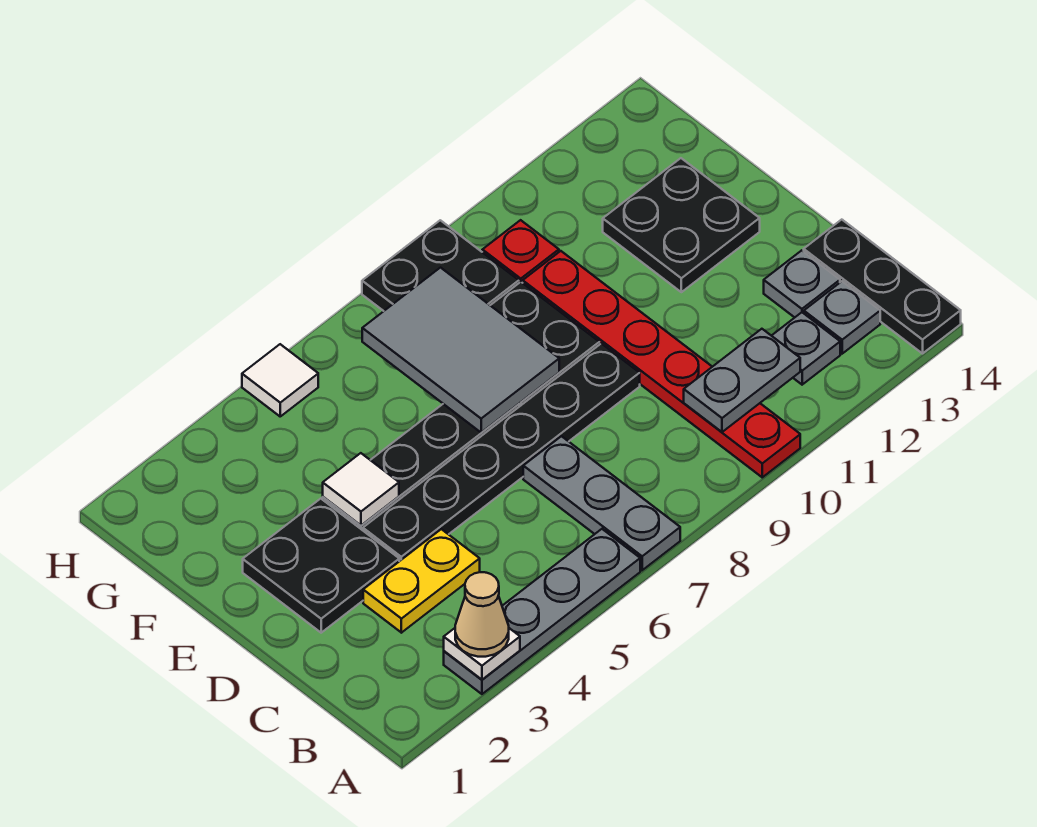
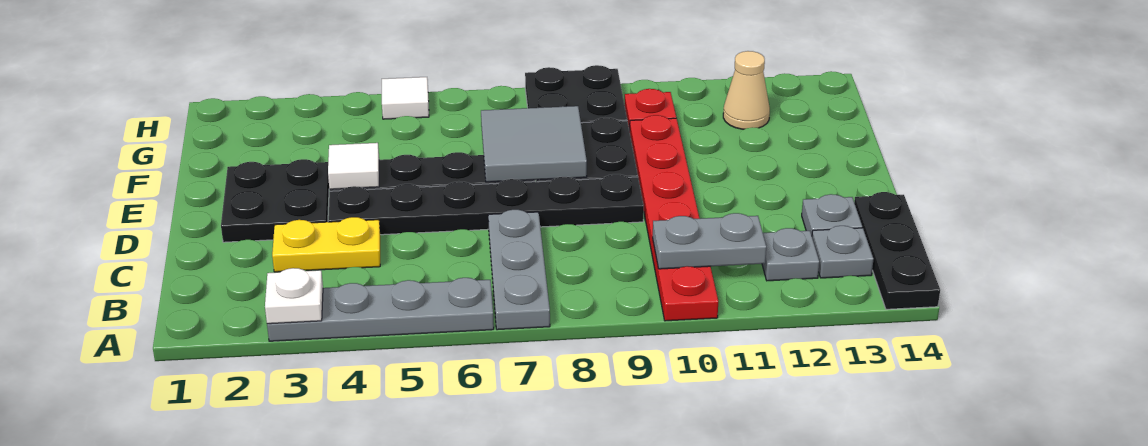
tan cone A3 level 3 -> tan cone G12 level 1
grey tile E7:G8 level 2 -> grey tile E7:F8 level 2
black plate E12:F13 level 1 -> none

